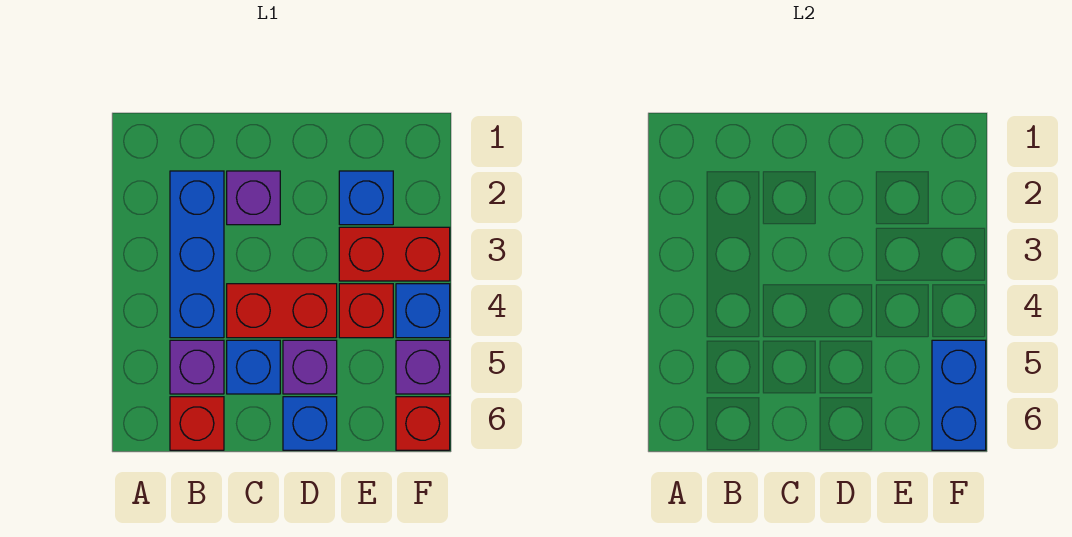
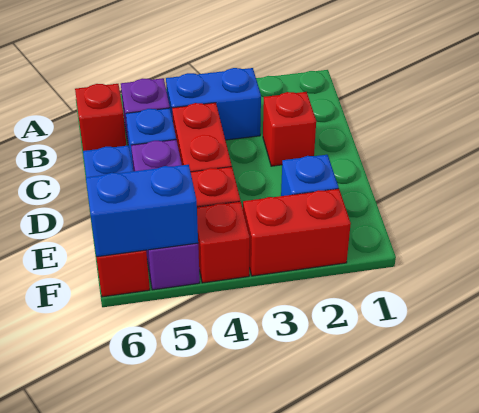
blue brick B2:B4 level 1 -> blue brick B3:B4 level 1
purple brick C2 level 1 -> red brick C2 level 1
red brick E3:F3 level 1 -> red brick F2:F3 level 1
blue brick F4 level 1 -> red brick F4 level 1

